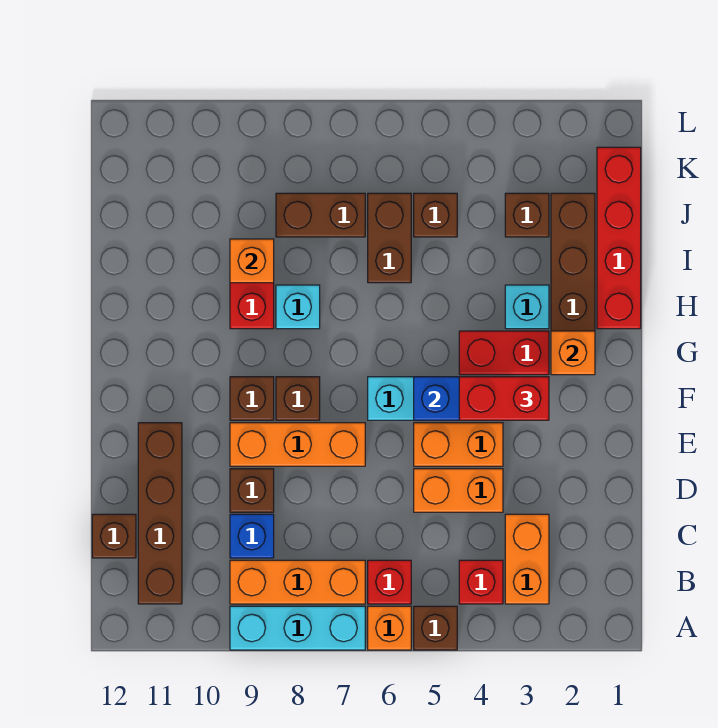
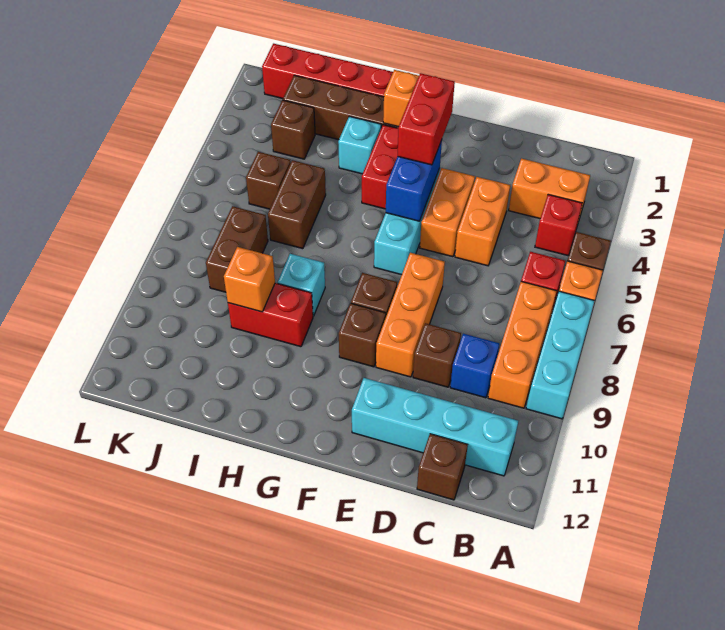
brown brick B11:E11 level 1 -> cyan brick B11:E11 level 1
brown brick I6:J6 level 1 -> brown brick I5:I6 level 1

